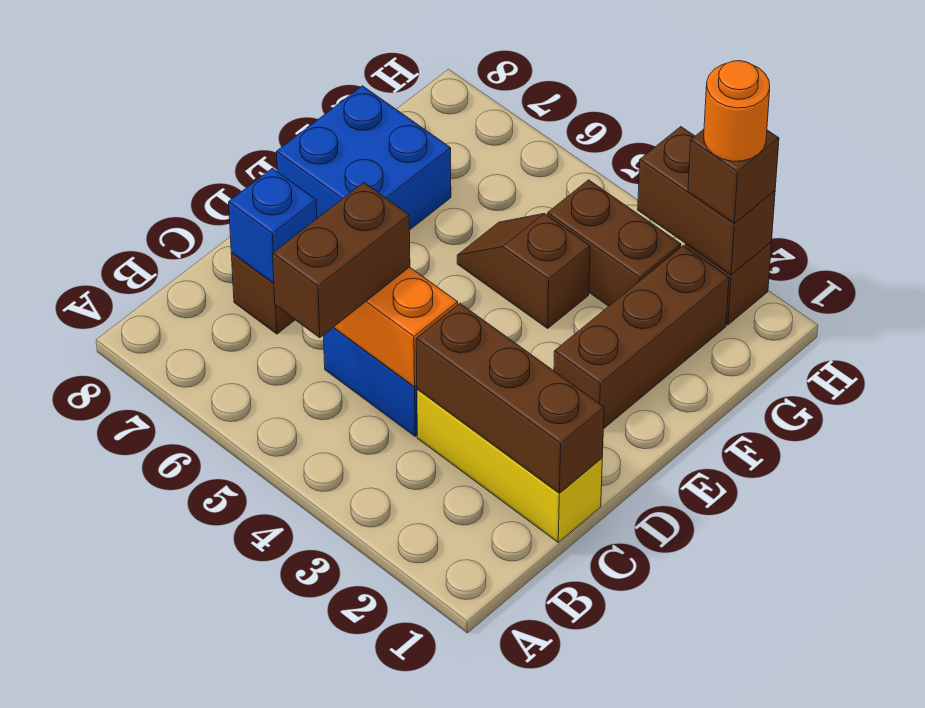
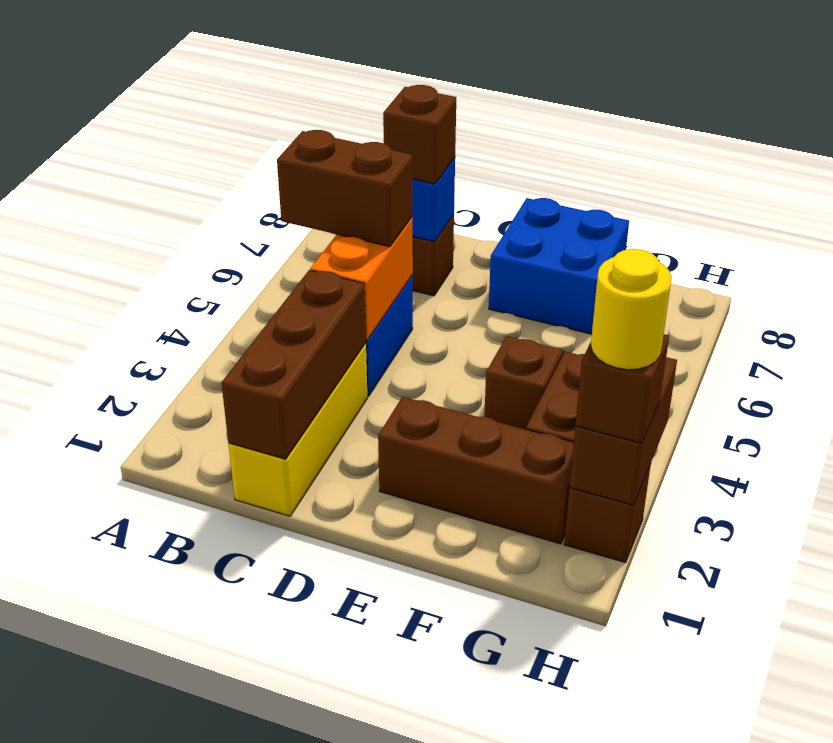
none -> brown brick C7 level 3
orange round brick H2 level 4 -> yellow round brick H2 level 4

